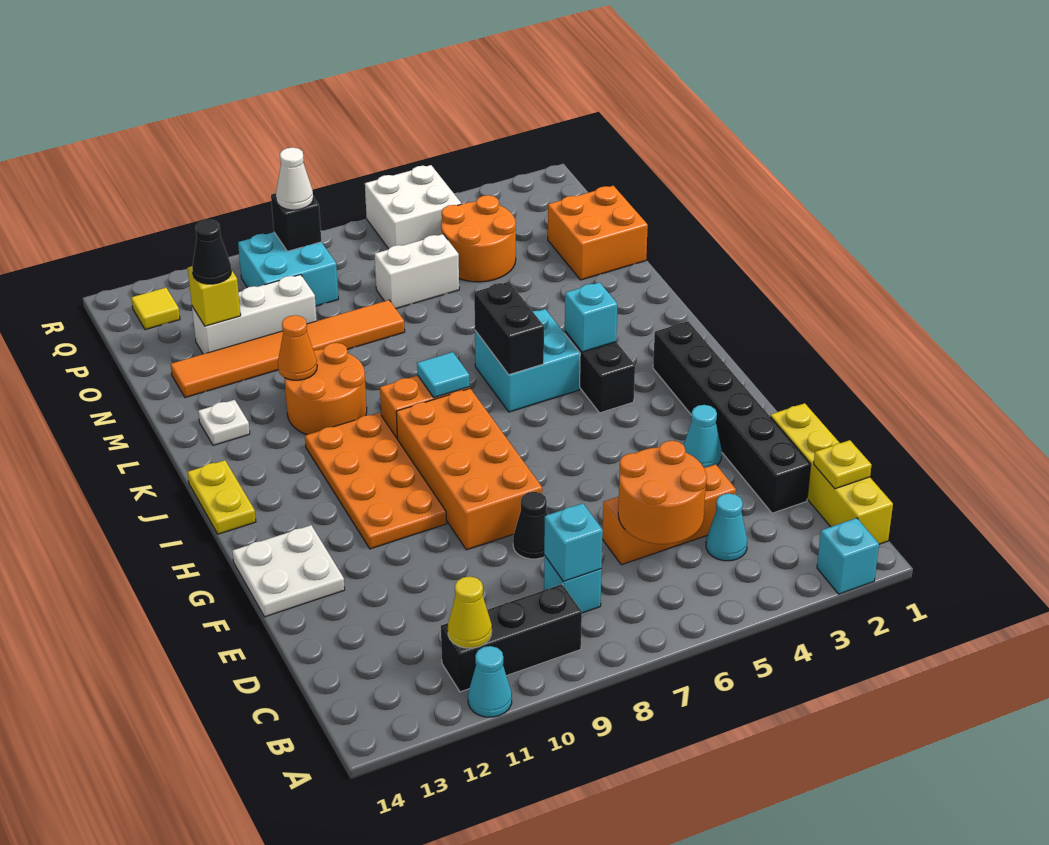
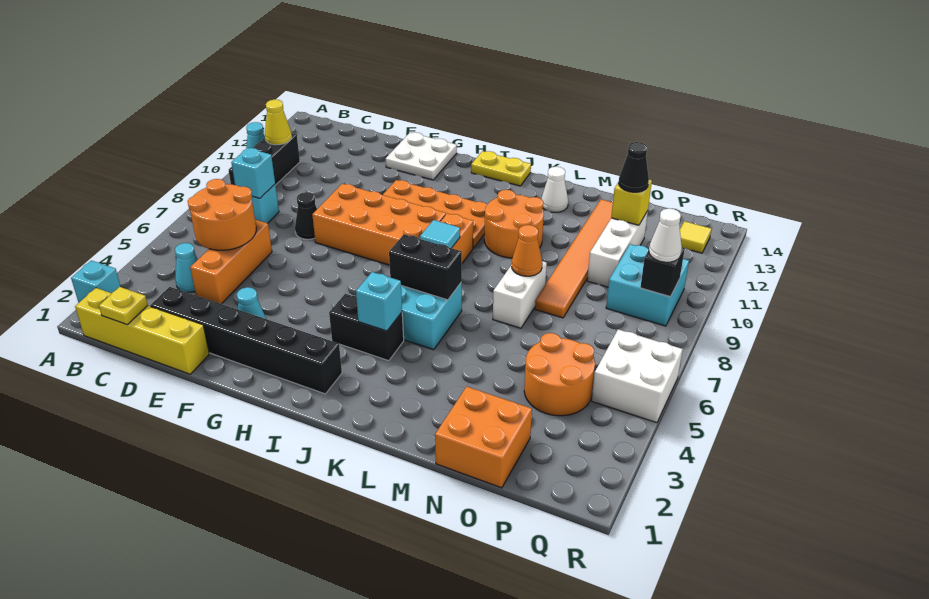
orange cone L11 level 2 -> orange cone M8 level 2
white plate L13 level 1 -> white cone L13 level 1
white brick O6:O7 level 1 -> white brick M7:M8 level 1

